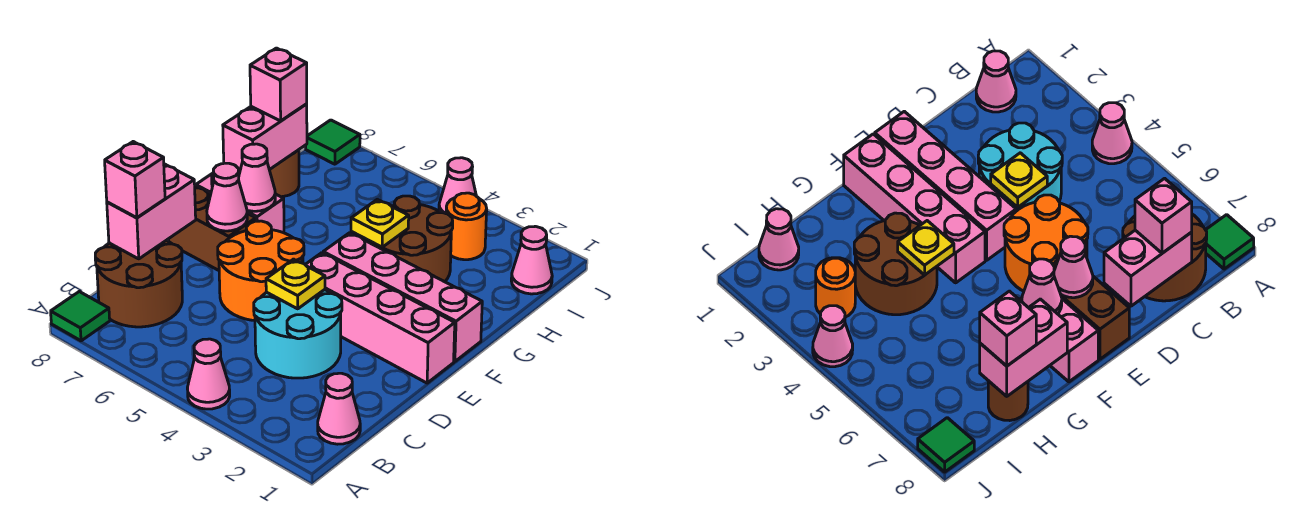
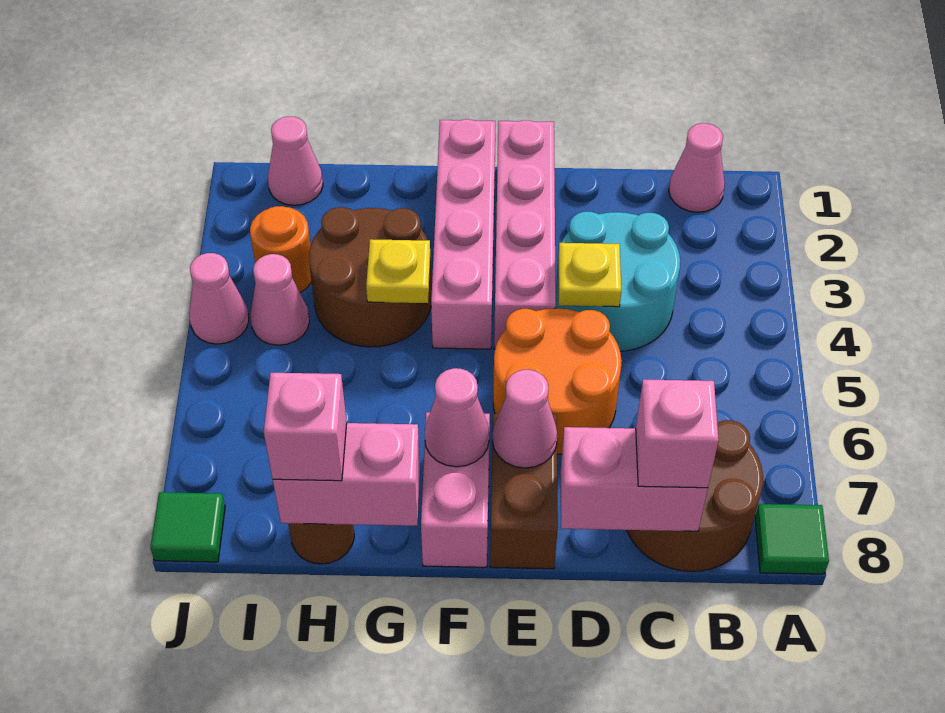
pink cone A4 level 1 -> pink cone I4 level 1

